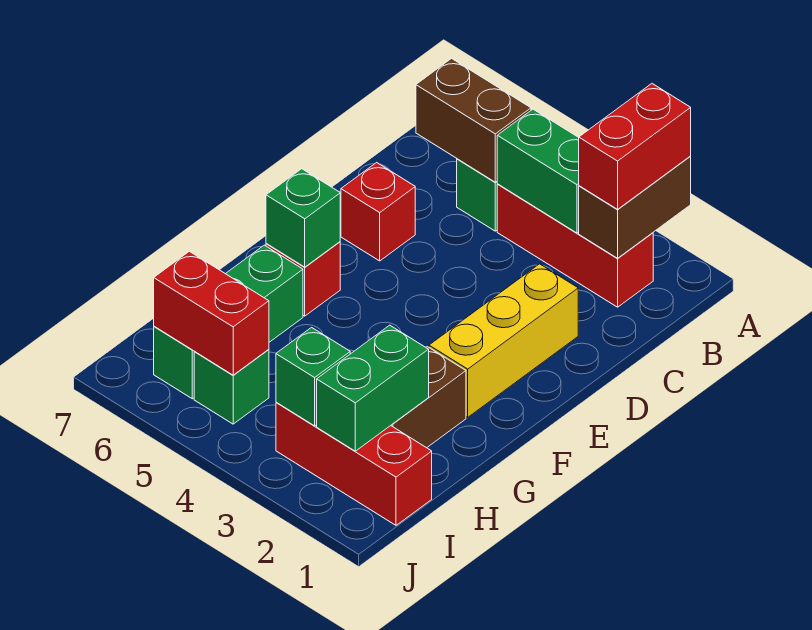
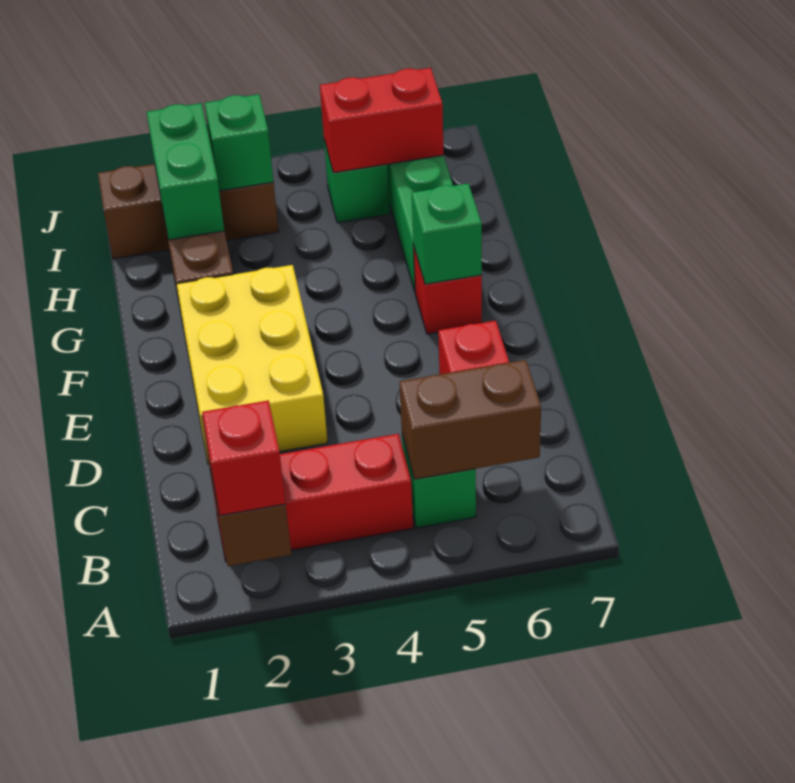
red brick A2:B2 level 3 -> red brick A2 level 3
green brick B3:B4 level 2 -> none
yellow brick D2:F2 level 1 -> yellow brick D2:F3 level 1
red brick I1:I3 level 1 -> brown brick I1:I3 level 1

